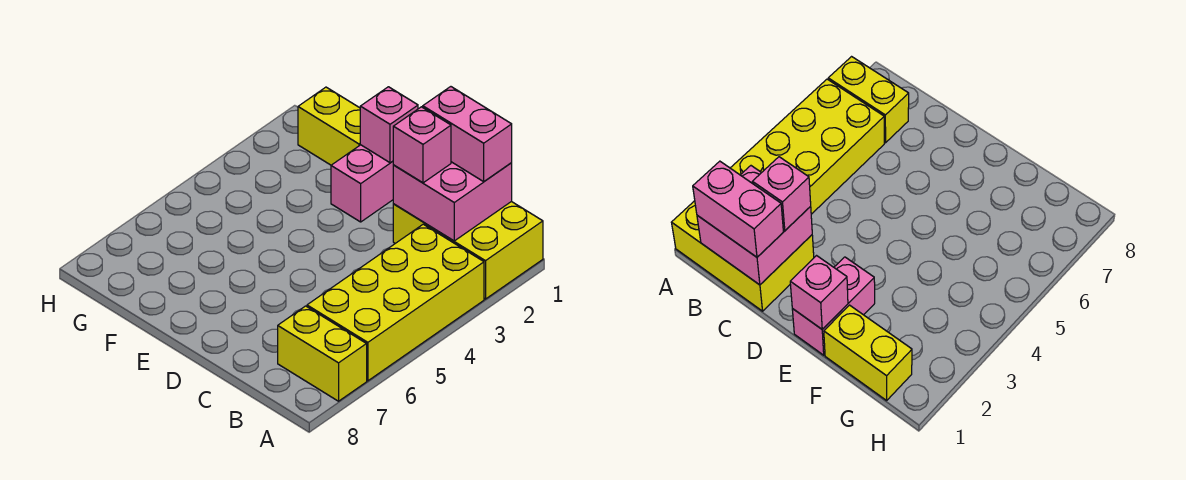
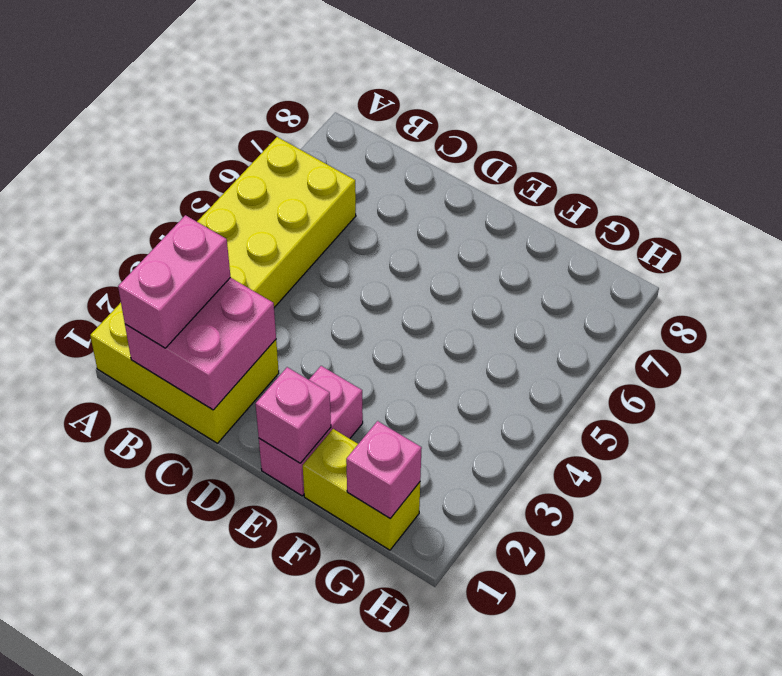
yellow brick A7:B7 level 1 -> none
pink brick B1:C1 level 3 -> pink brick B1:B2 level 3
pink brick C2 level 3 -> pink brick G1 level 2

